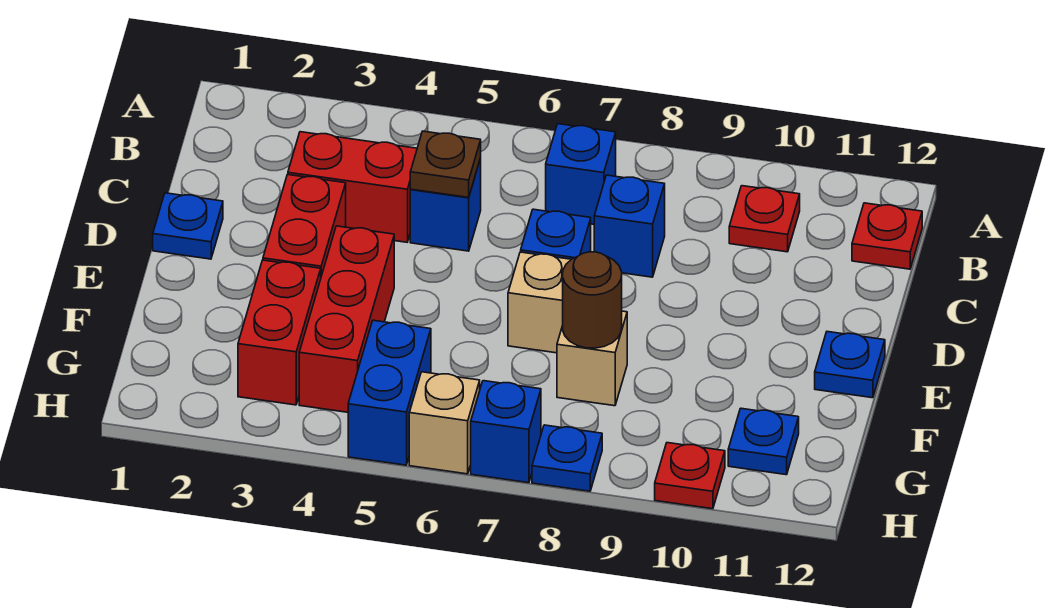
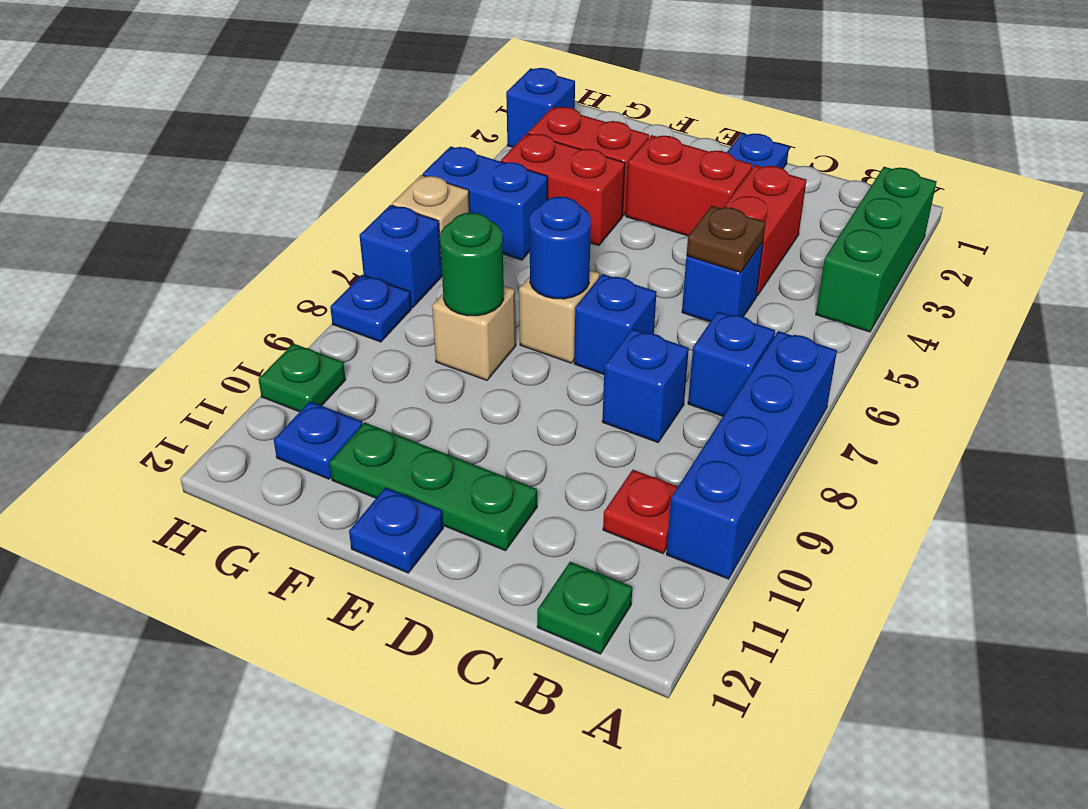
none -> green brick A2:A4 level 1
none -> blue brick A7:A10 level 1
red plate B12 level 1 -> green plate B12 level 1
none -> green plate D11:F11 level 1
red brick E4:G4 level 1 -> red brick F4:G4 level 1
none -> blue round brick E7 level 2
brown round brick F8 level 2 -> green round brick F8 level 2
none -> blue brick H2 level 1
red plate H10 level 1 -> green plate H10 level 1

